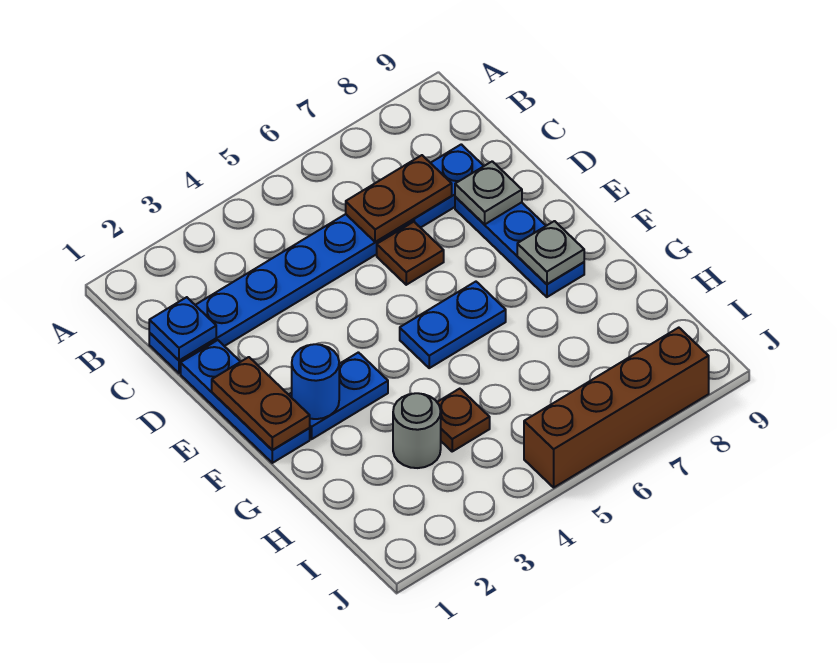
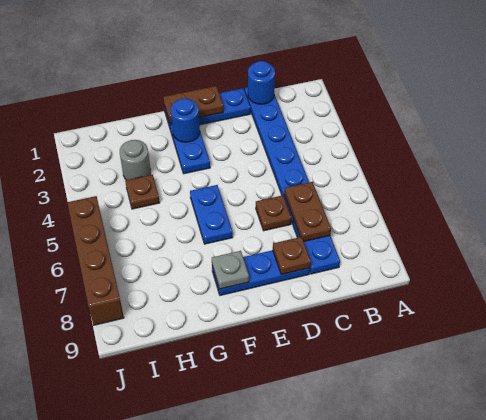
blue plate C1 level 2 -> blue round brick C1 level 2
grey plate D8 level 2 -> brown plate D8 level 2

